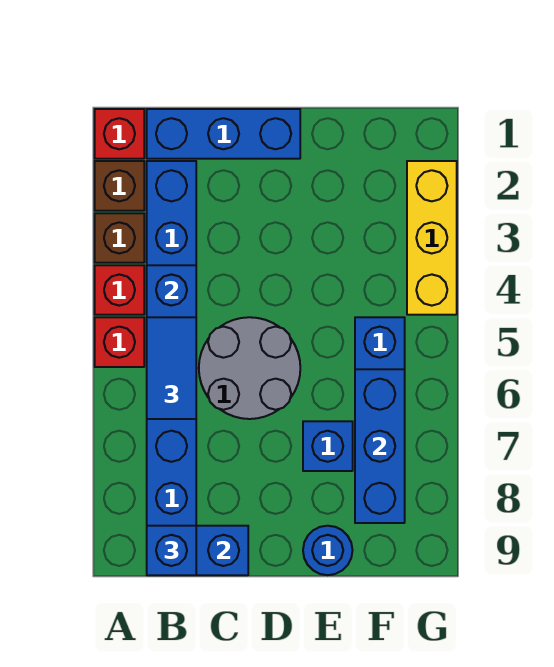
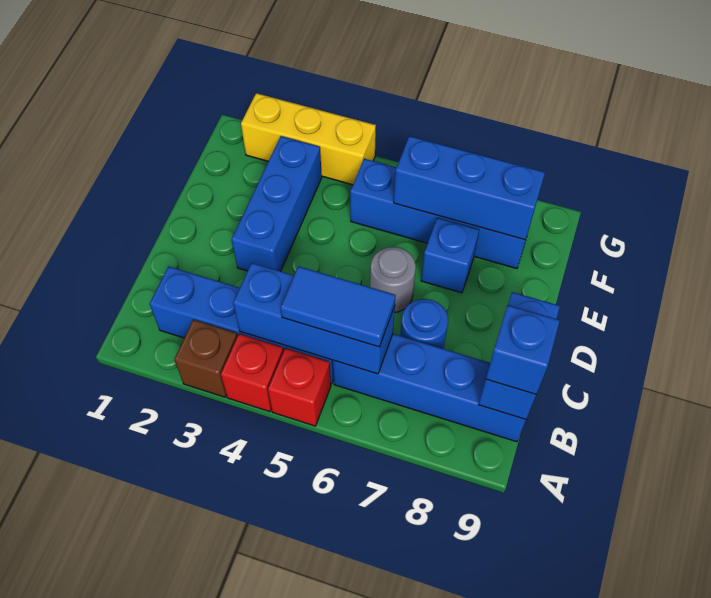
red brick A1 level 1 -> none
brown brick A2 level 1 -> none
blue brick B1:D1 level 1 -> blue brick D3:F3 level 1
grey round brick C5:D6 level 1 -> grey round brick D6 level 1
blue round brick E9 level 1 -> blue round brick C7 level 1

